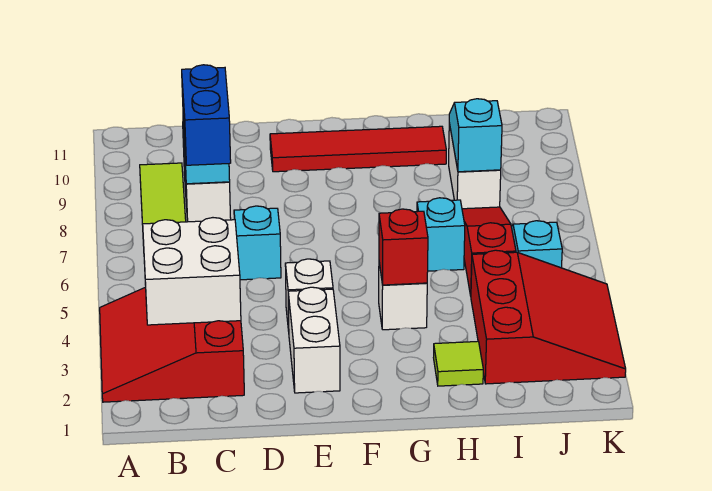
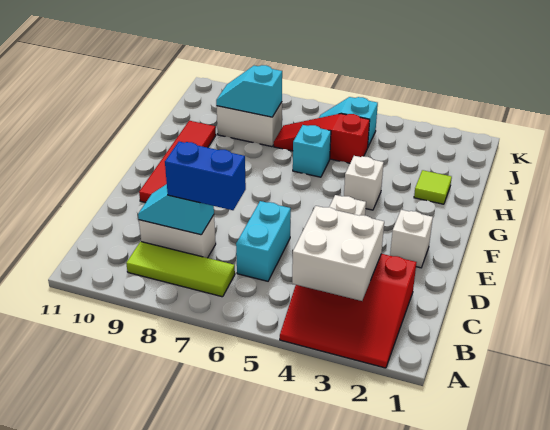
cyan brick D6 level 1 -> cyan brick C6:D6 level 1
white brick E2:E3 level 1 -> white brick E2 level 1
red brick G4 level 2 -> none
red slope I2:K4 level 1 top I -> none

